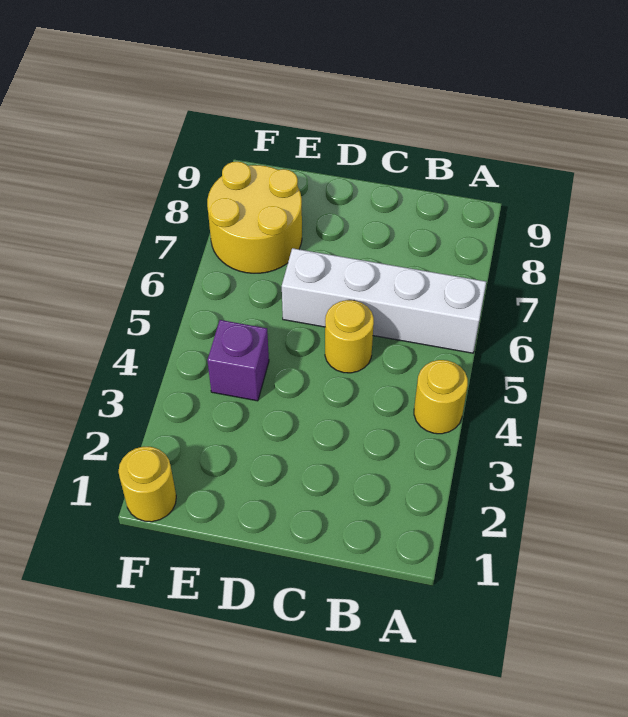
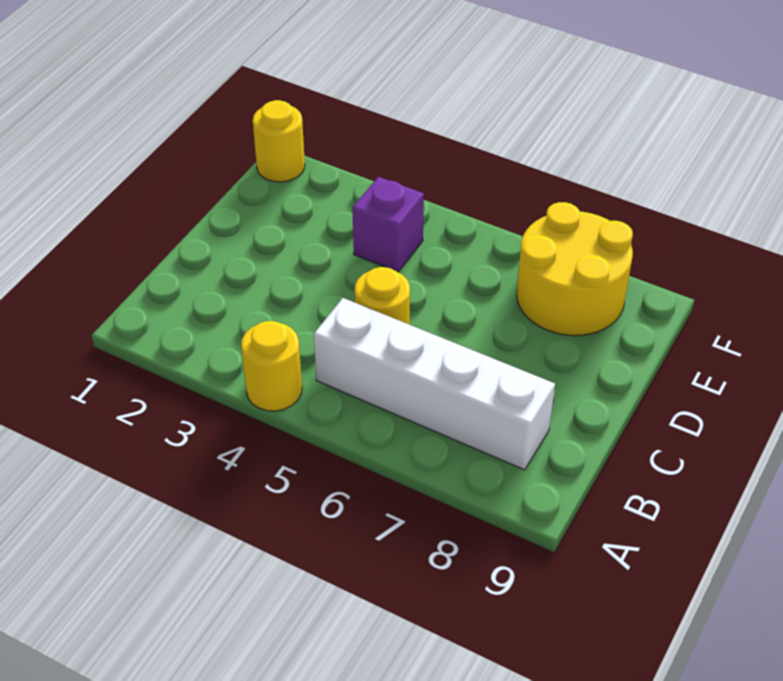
white brick A6:D6 level 1 -> white brick B5:B8 level 1

